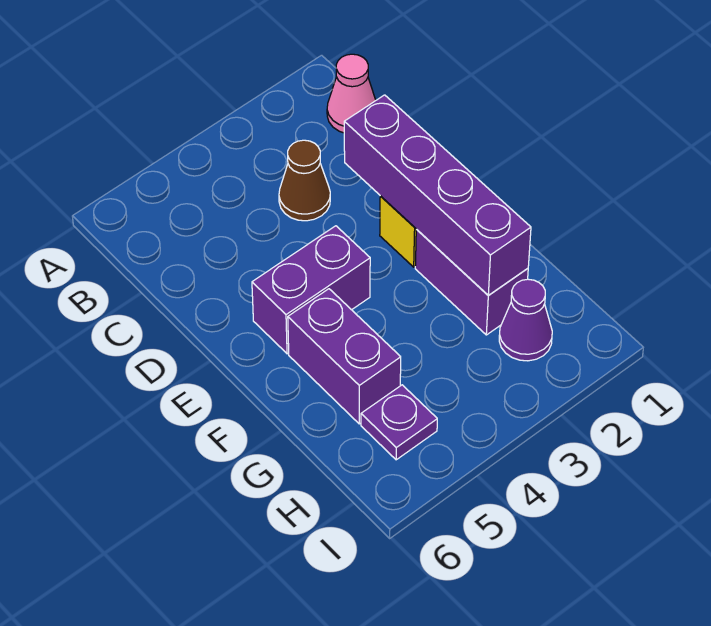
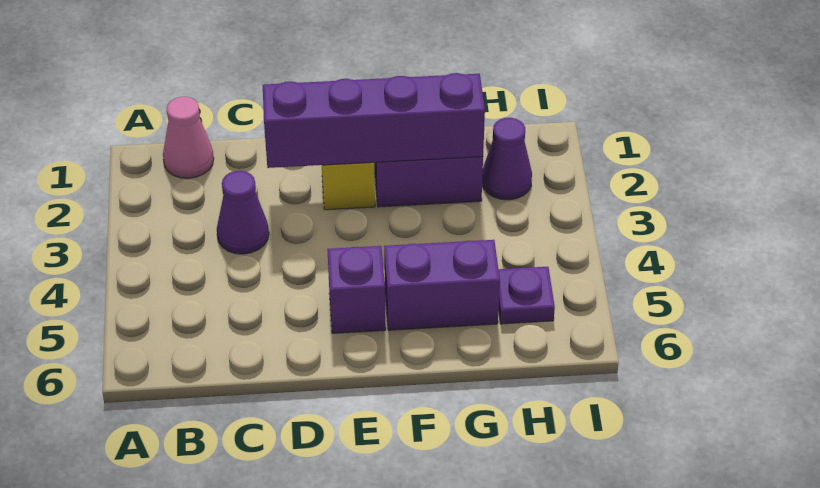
brown cone C3 level 1 -> purple cone C3 level 1
purple brick E4:E5 level 1 -> purple brick E5 level 1

